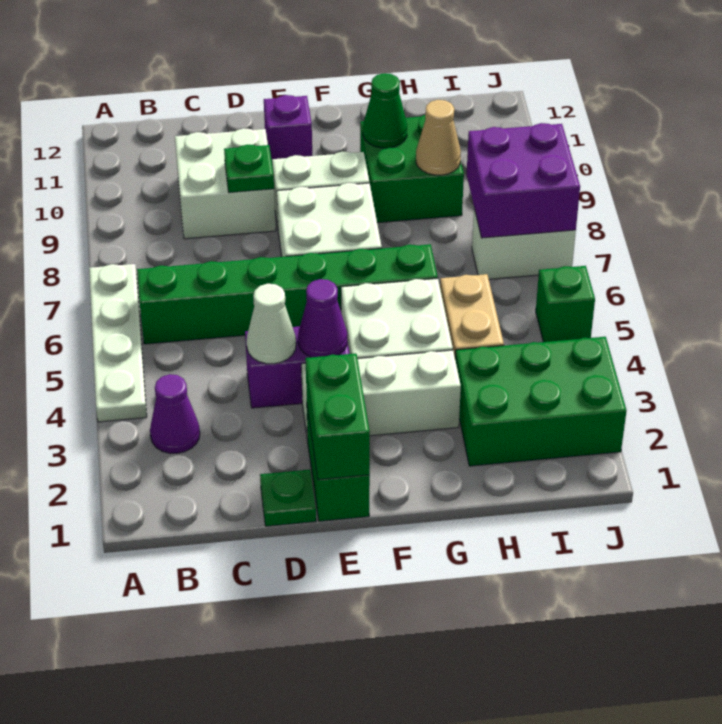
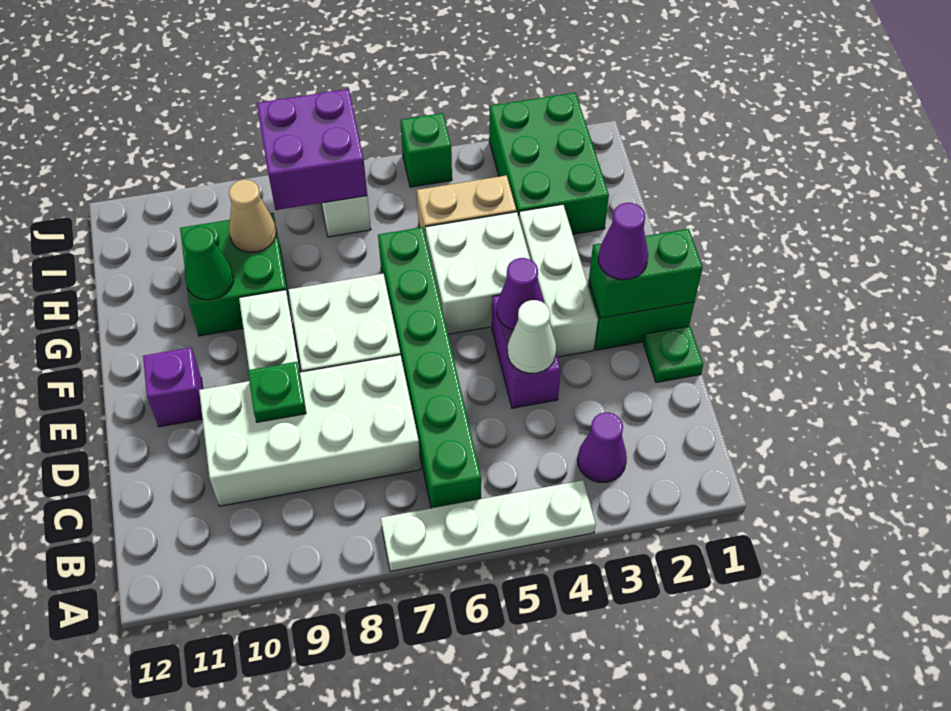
white brick C9:D10 level 1 -> white brick C7:D10 level 1
none -> purple cone E2 level 3

